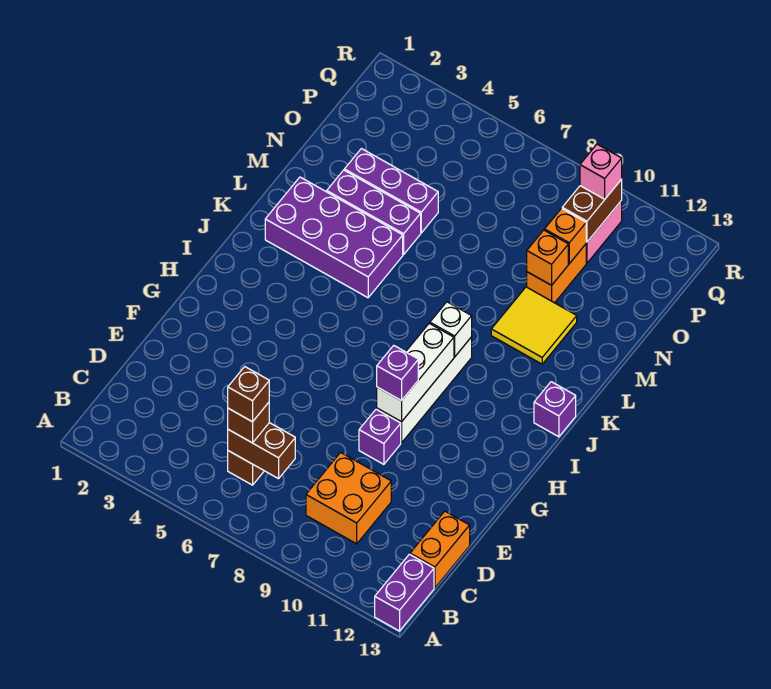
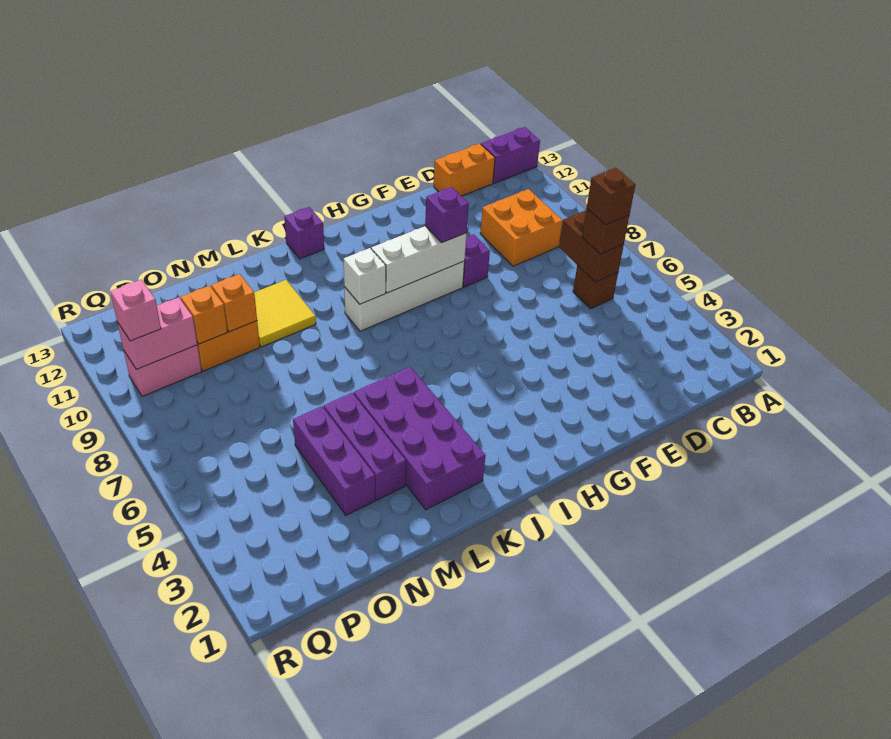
brown brick P10:Q10 level 2 -> pink brick P10:Q10 level 2

